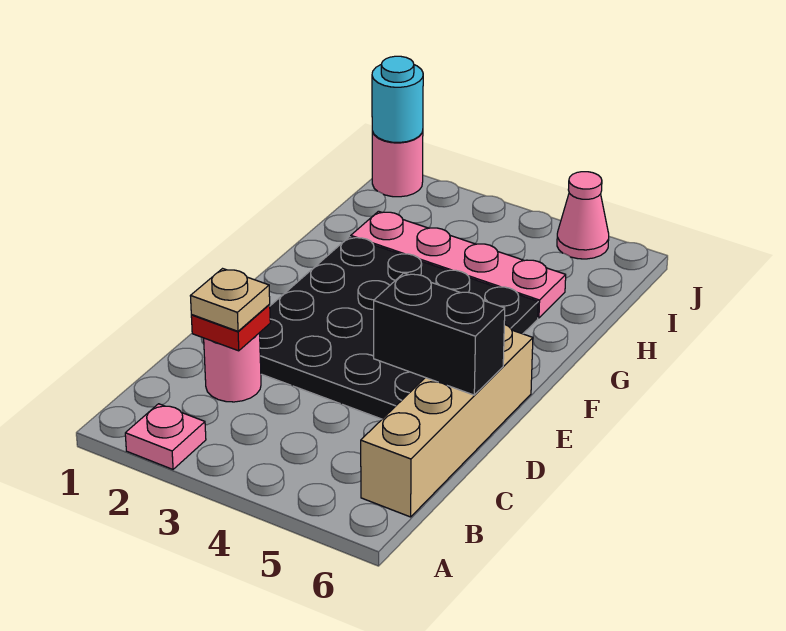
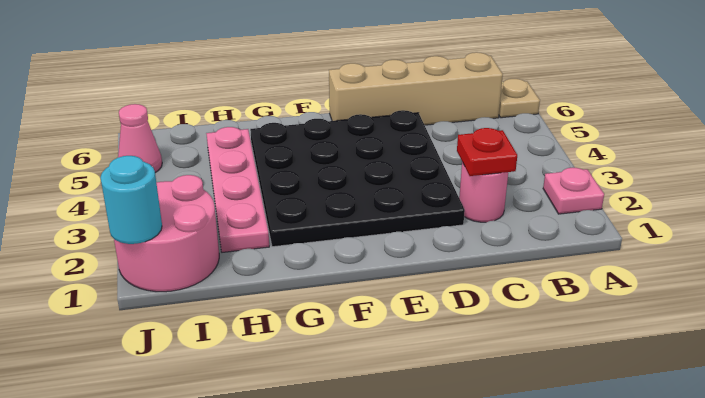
tan plate C2 level 3 -> tan plate A6 level 1
black brick D5:D6 level 2 -> none
pink round brick J1 level 1 -> pink round brick I1:J2 level 1

